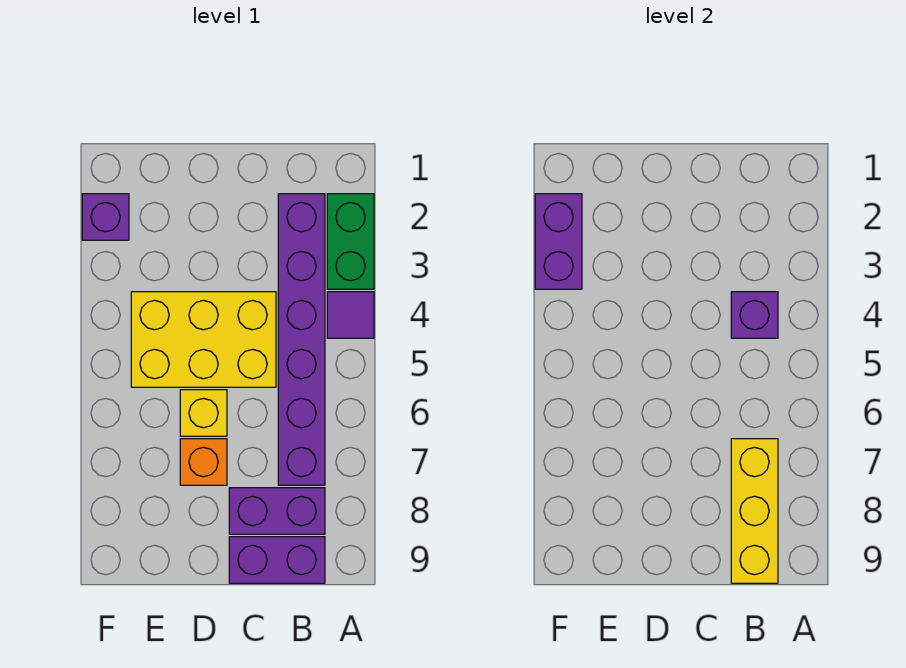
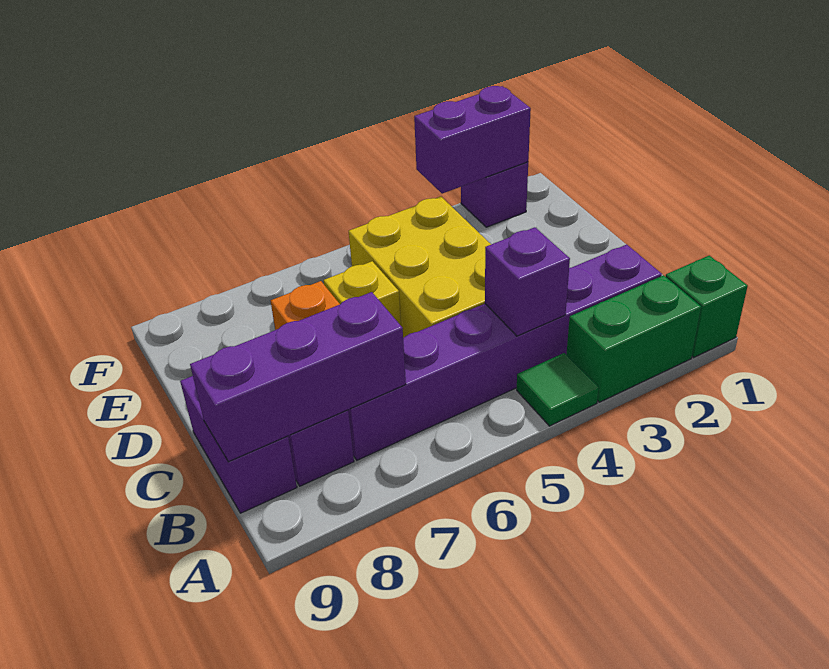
none -> green brick A1 level 1
purple tile A4 level 1 -> green tile A4 level 1
yellow brick B7:B9 level 2 -> purple brick B7:B9 level 2

